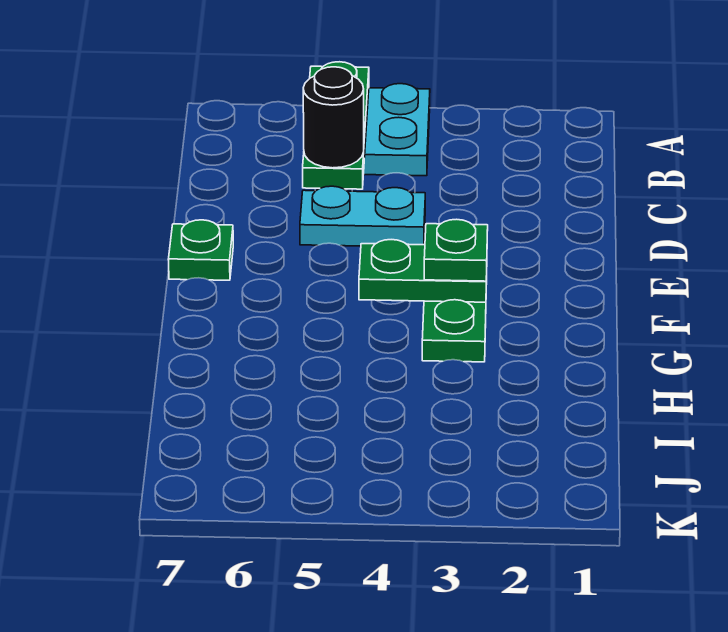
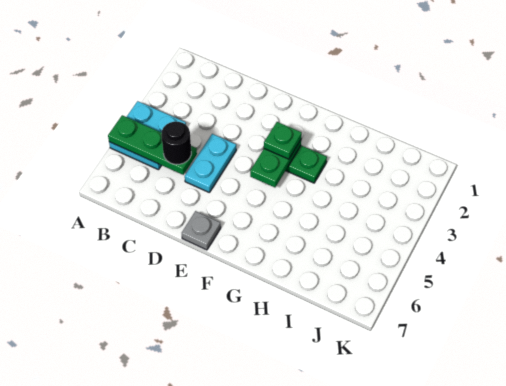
green plate E7 level 1 -> grey plate E7 level 1

